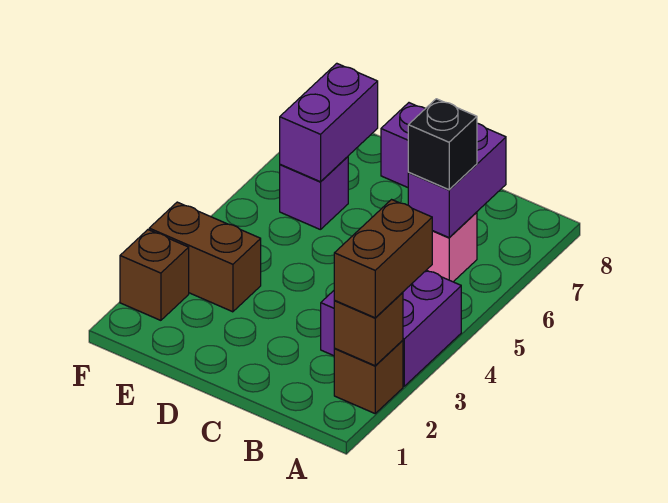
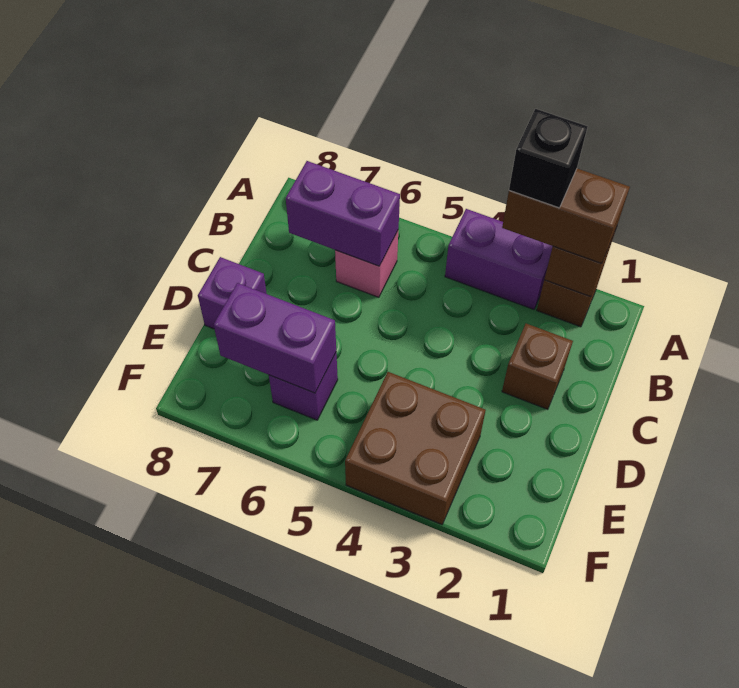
purple brick A3:B4 level 1 -> purple brick A3:A4 level 1
black brick B6 level 3 -> black brick A3 level 4
brown brick E3:F3 level 1 -> brown brick E3:F4 level 1
brown brick F2 level 1 -> brown brick C2 level 1

